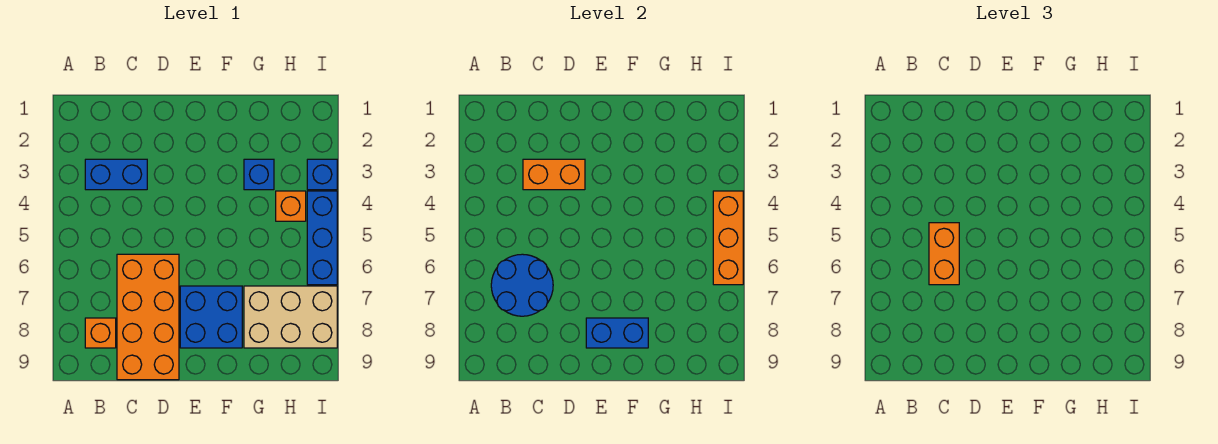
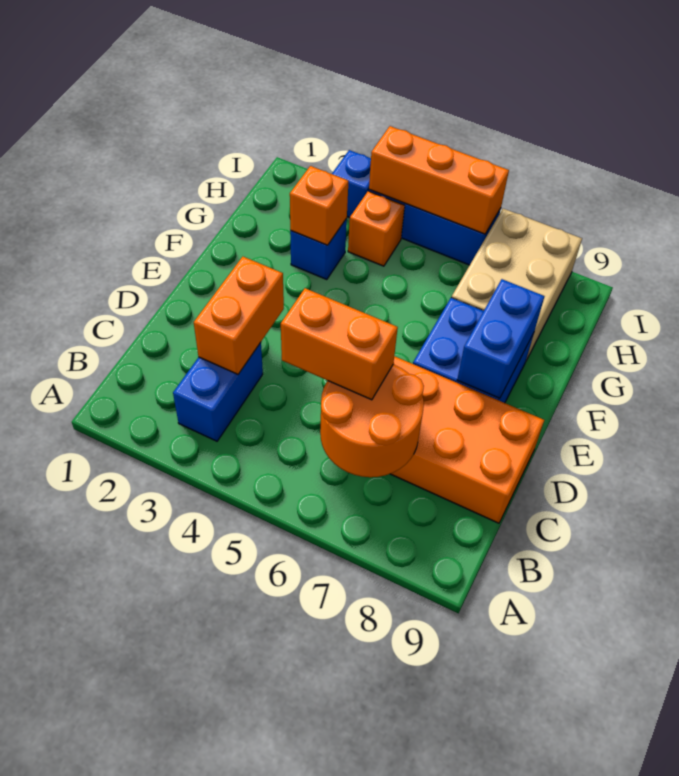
blue round brick B6:C7 level 2 -> orange round brick B6:C7 level 2
orange brick B8 level 1 -> orange brick G3 level 2

